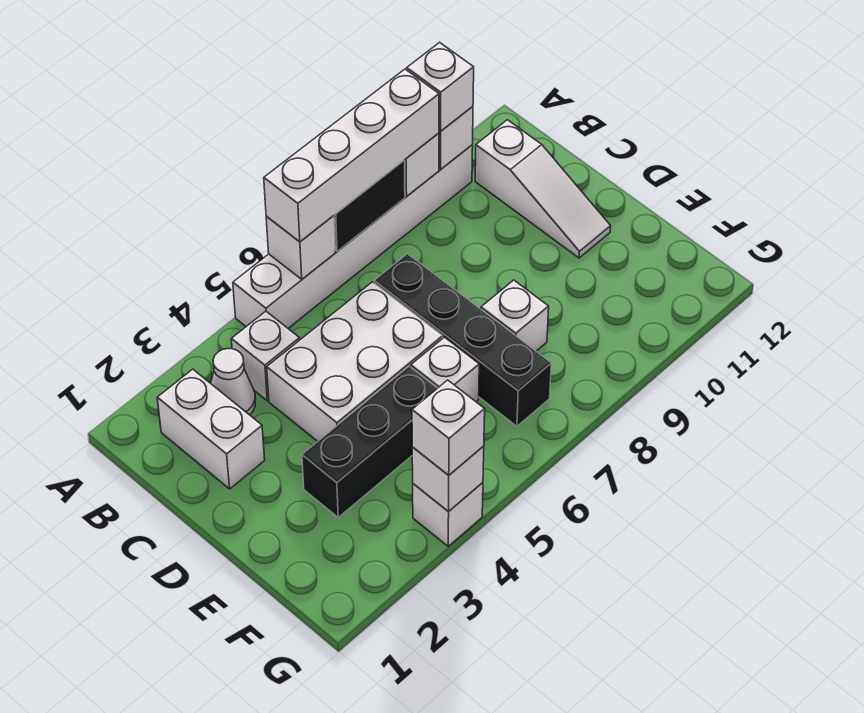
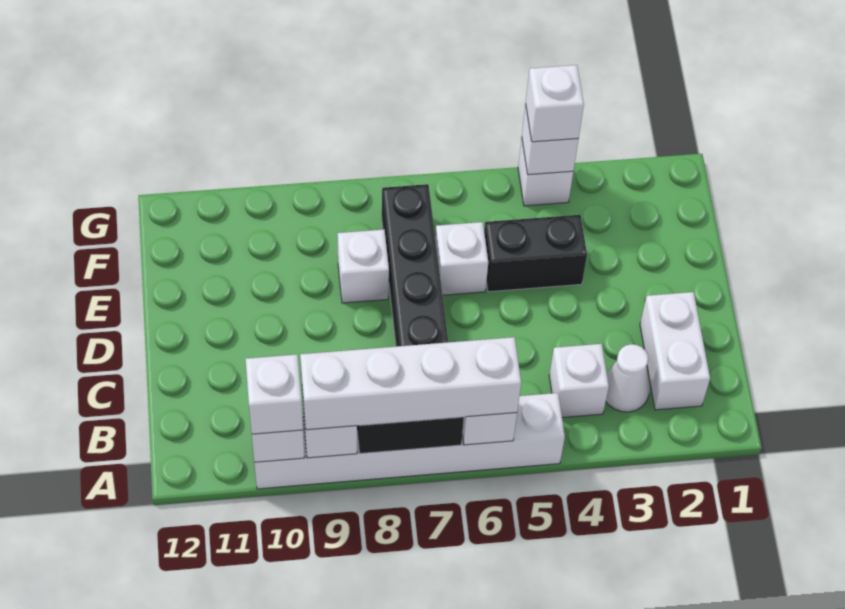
white slope B11:D11 level 1 top B -> none
white brick C4:D6 level 1 -> none
black brick E3:E5 level 1 -> black brick E4:E5 level 1

